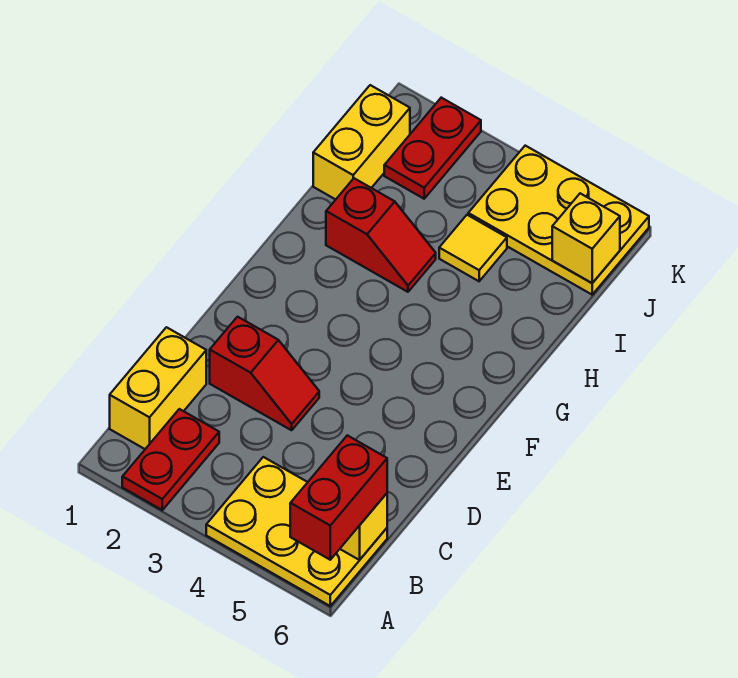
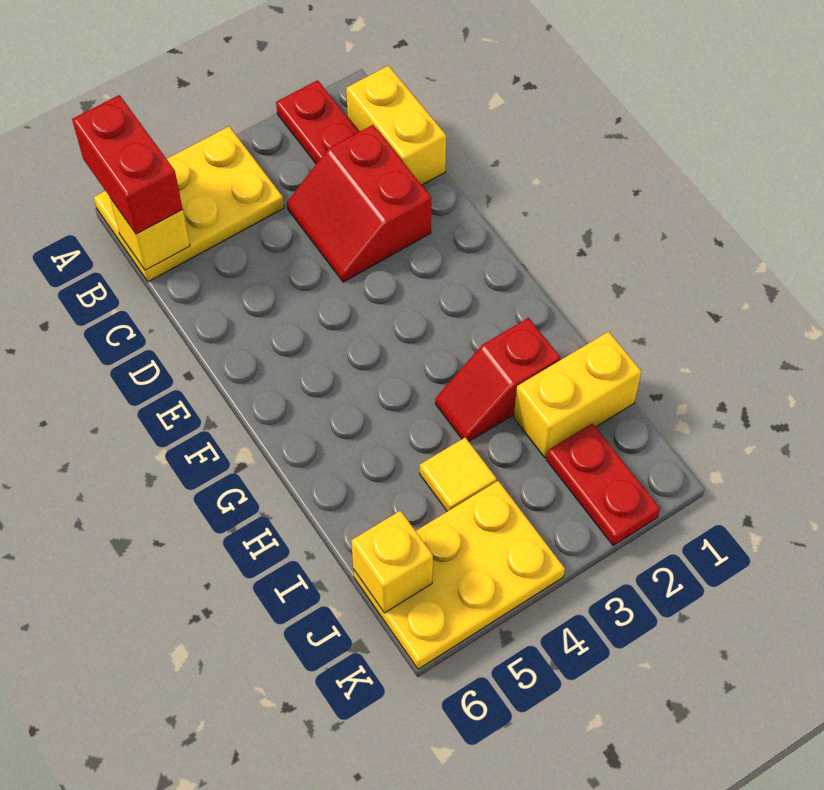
red slope D2:D3 level 1 top 2 -> red slope C2:D3 level 1 top 2
yellow brick I1:J1 level 1 -> yellow brick I1:I2 level 1

